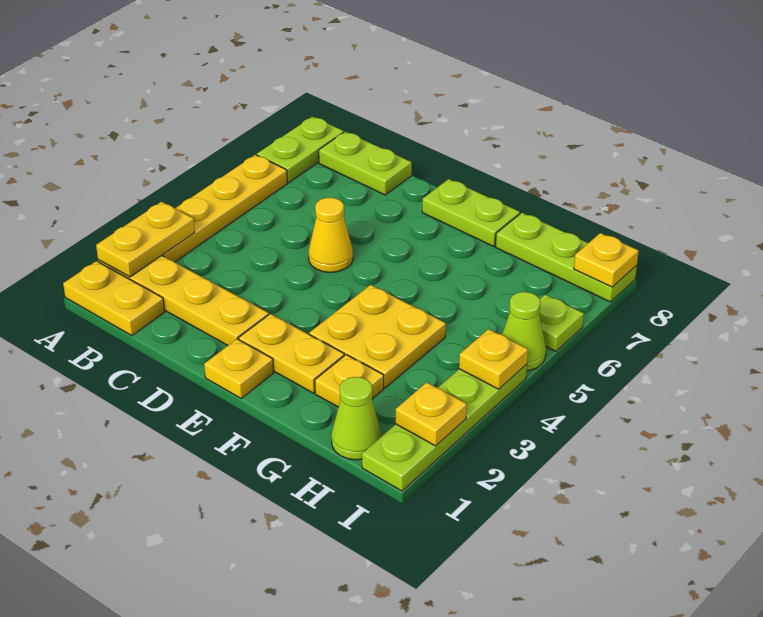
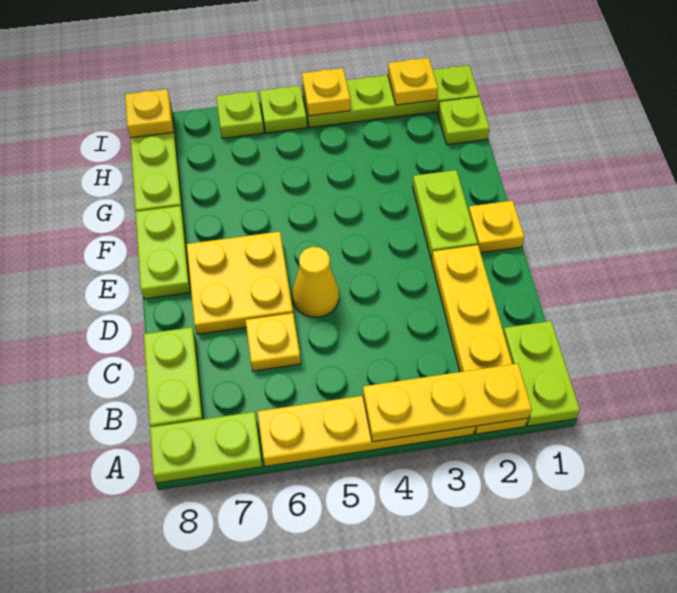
yellow plate A1:B1 level 1 -> lime plate A1:B1 level 1
yellow plate A2:A3 level 2 -> yellow plate A2:A4 level 2
yellow plate E2:F2 level 1 -> lime plate E2:F2 level 1
yellow plate F3:G4 level 1 -> yellow plate D6:E7 level 1
yellow plate G2 level 1 -> yellow plate C6 level 1
lime cone H1 level 1 -> lime plate H1 level 1
lime cone I5 level 1 -> lime plate I5 level 1

